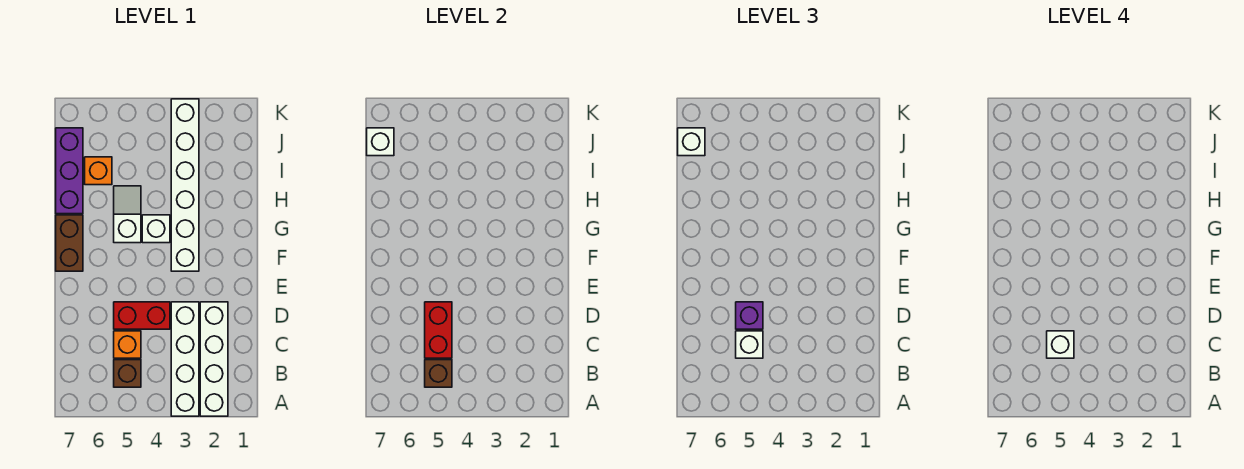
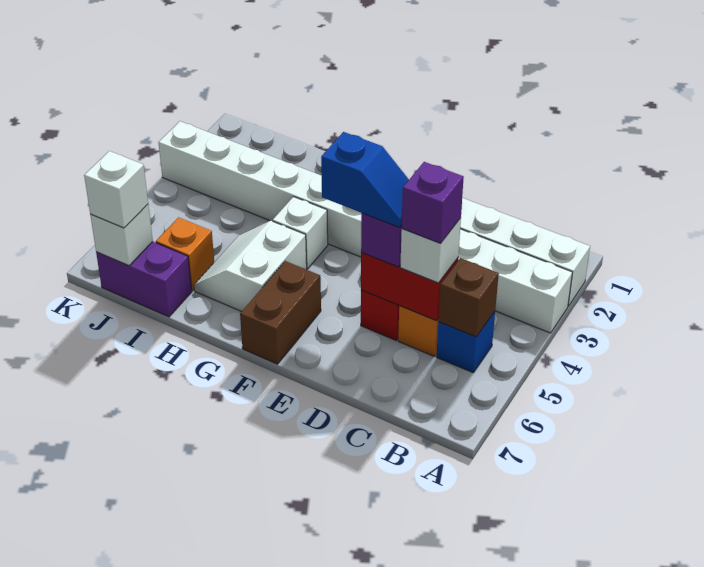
brown brick B5 level 1 -> blue brick B5 level 1
white brick C5 level 4 -> purple brick C5 level 4
none -> blue slope D5:E5 level 4 top E
brown brick F7:G7 level 1 -> brown brick F6:F7 level 1
white slope G5:H5 level 1 top G -> white slope G5:H6 level 1 top G
purple brick H7:J7 level 1 -> purple brick I7:J7 level 1

